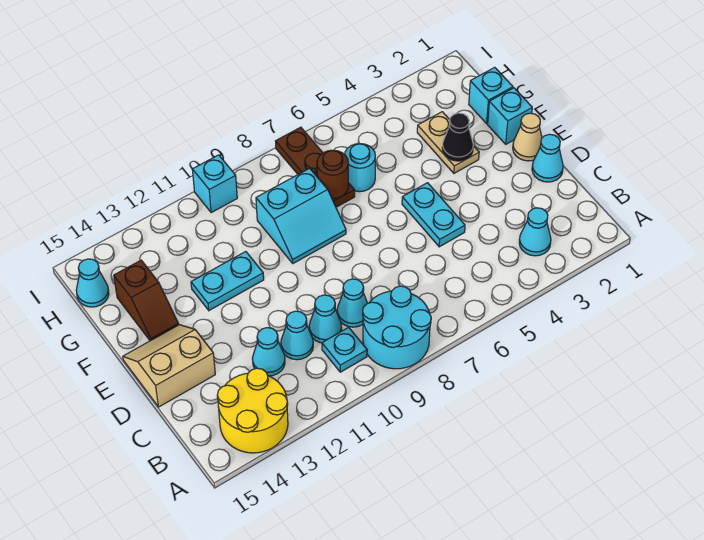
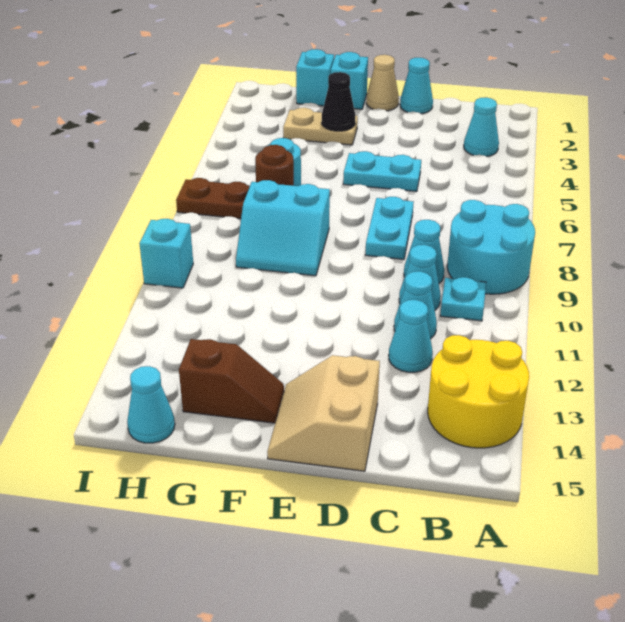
cyan slope F8:G9 level 1 top G -> cyan slope F8:G9 level 1 top 8
cyan plate F11:F12 level 1 -> cyan plate D7:D8 level 1

